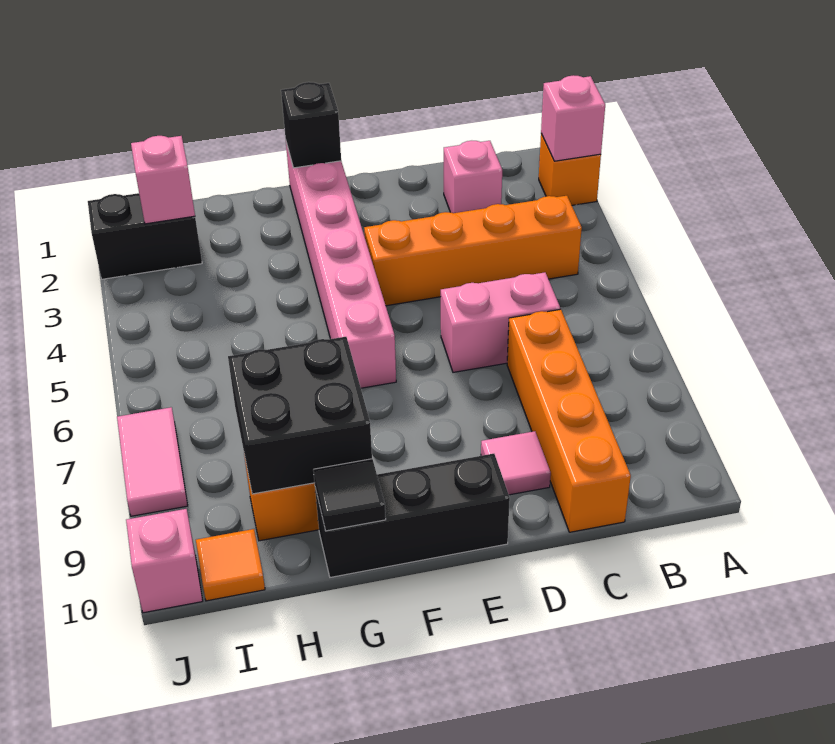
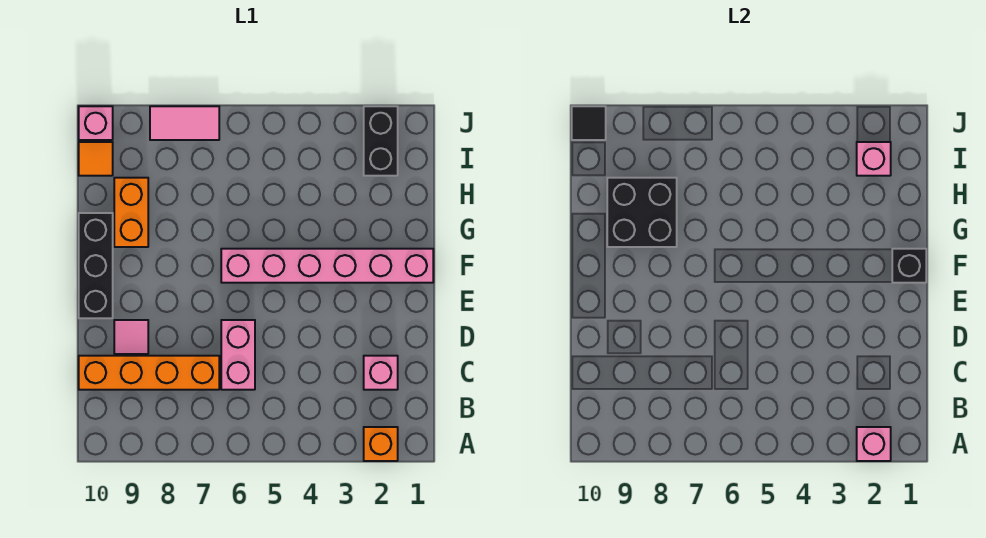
orange brick B4:E4 level 1 -> none
black tile G10 level 2 -> black tile J10 level 2

